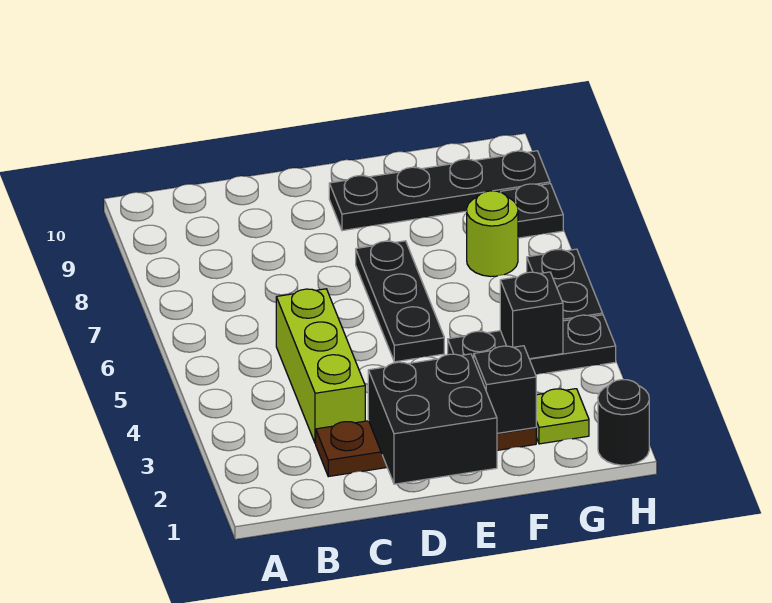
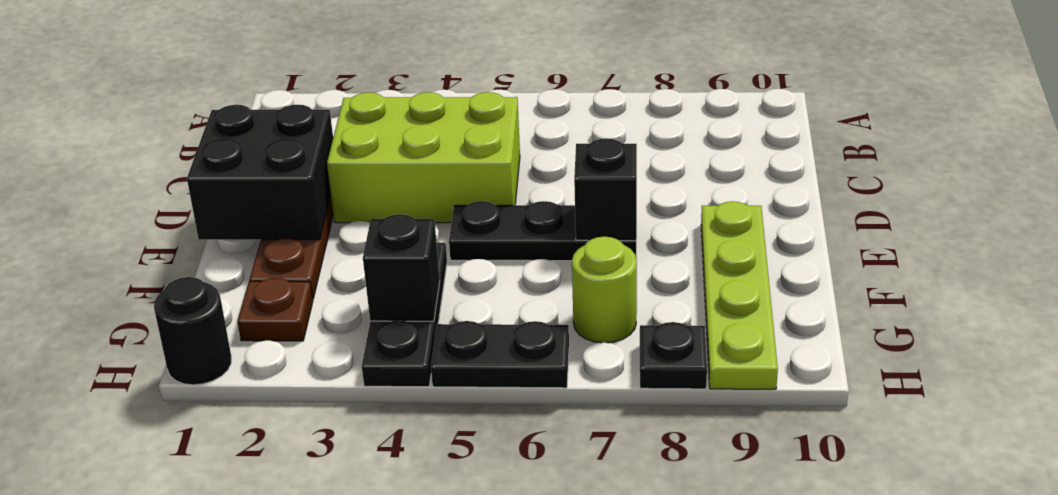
lime brick C3:C5 level 1 -> lime brick C3:D5 level 1
black plate E9:H9 level 1 -> lime plate E9:H9 level 1
black brick F2 level 2 -> black brick E7 level 2
lime plate G2 level 1 -> brown plate G2 level 1

